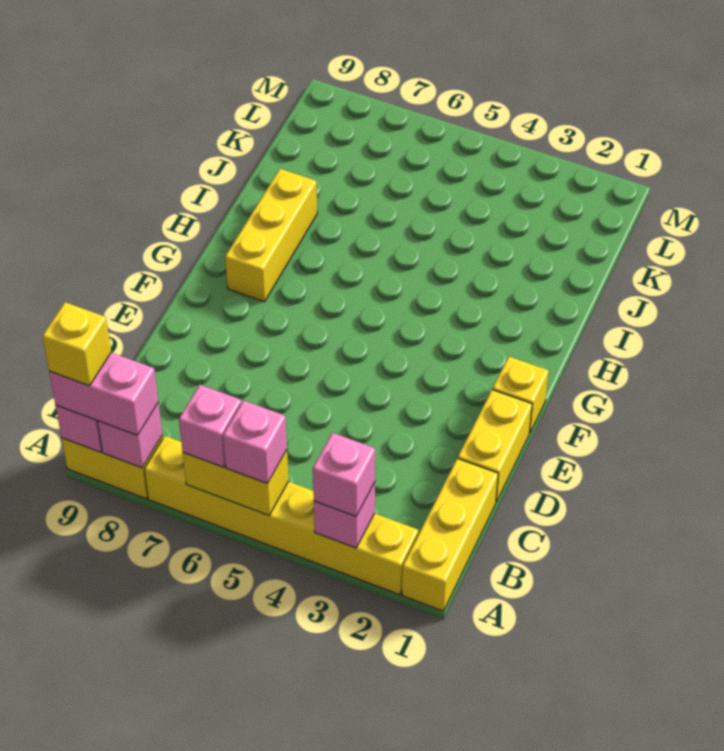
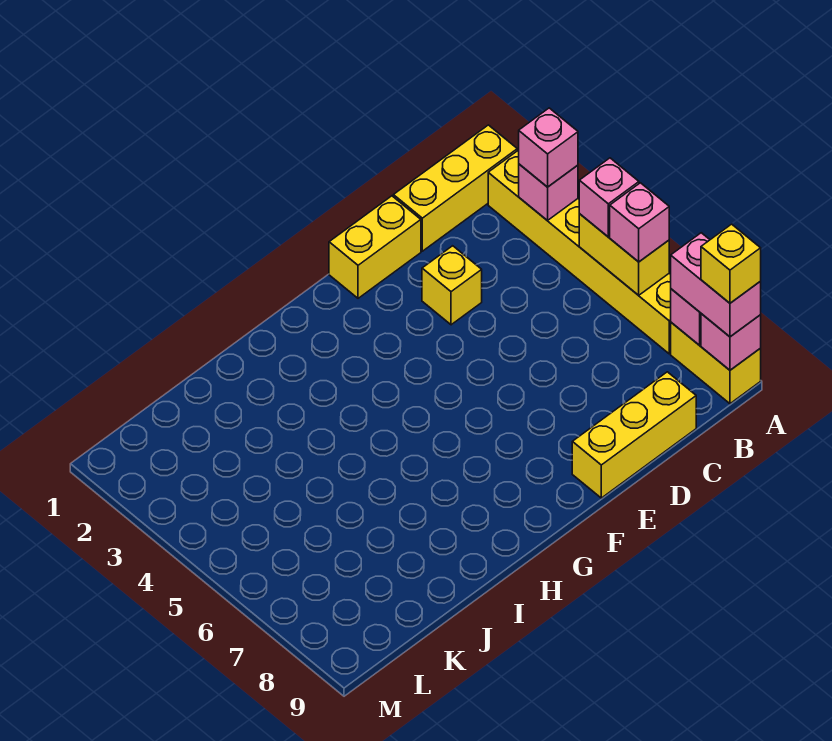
yellow brick F1 level 1 -> yellow brick D3 level 1
yellow brick G8:I8 level 1 -> yellow brick C9:E9 level 1

